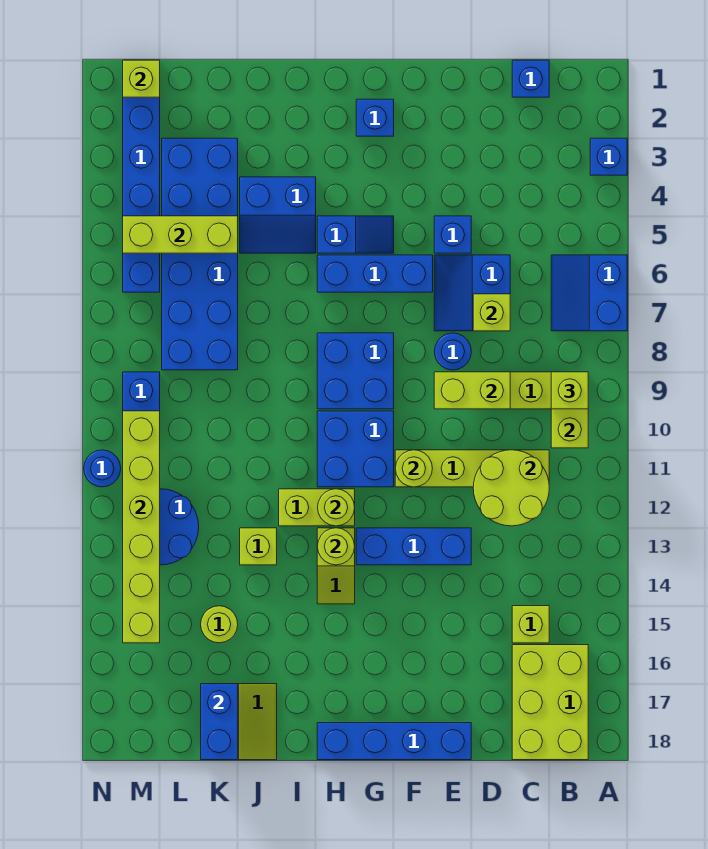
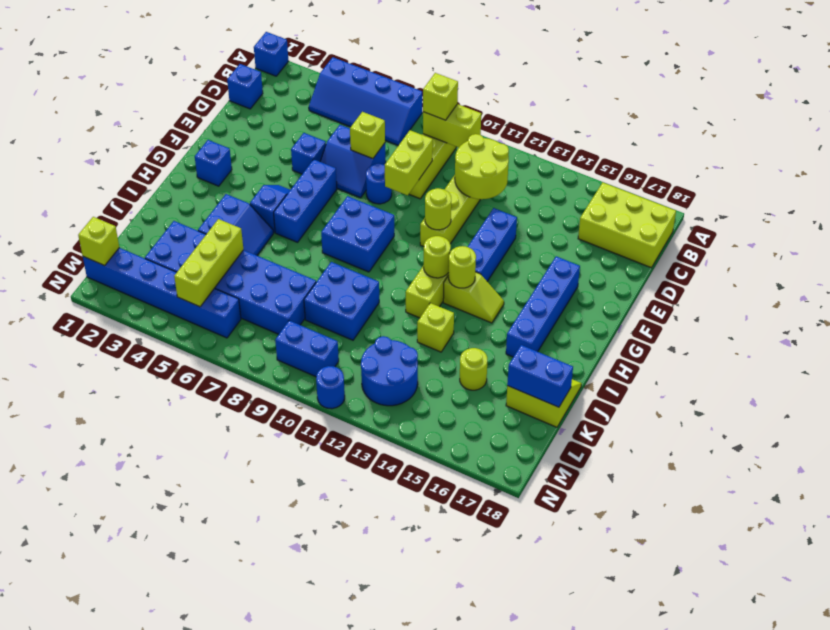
blue brick A3 level 1 -> blue brick A1 level 1
blue slope A6:B7 level 1 top A -> blue slope A4:B7 level 1 top A
lime brick C15 level 1 -> none
blue brick E18:H18 level 1 -> blue brick F16:I16 level 1
blue brick G10:H11 level 1 -> blue brick J9:K10 level 1
lime brick M10:M15 level 2 -> none

